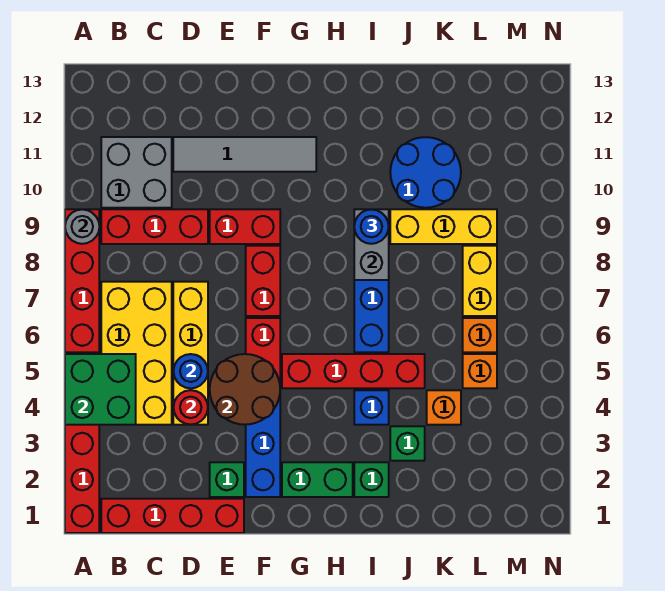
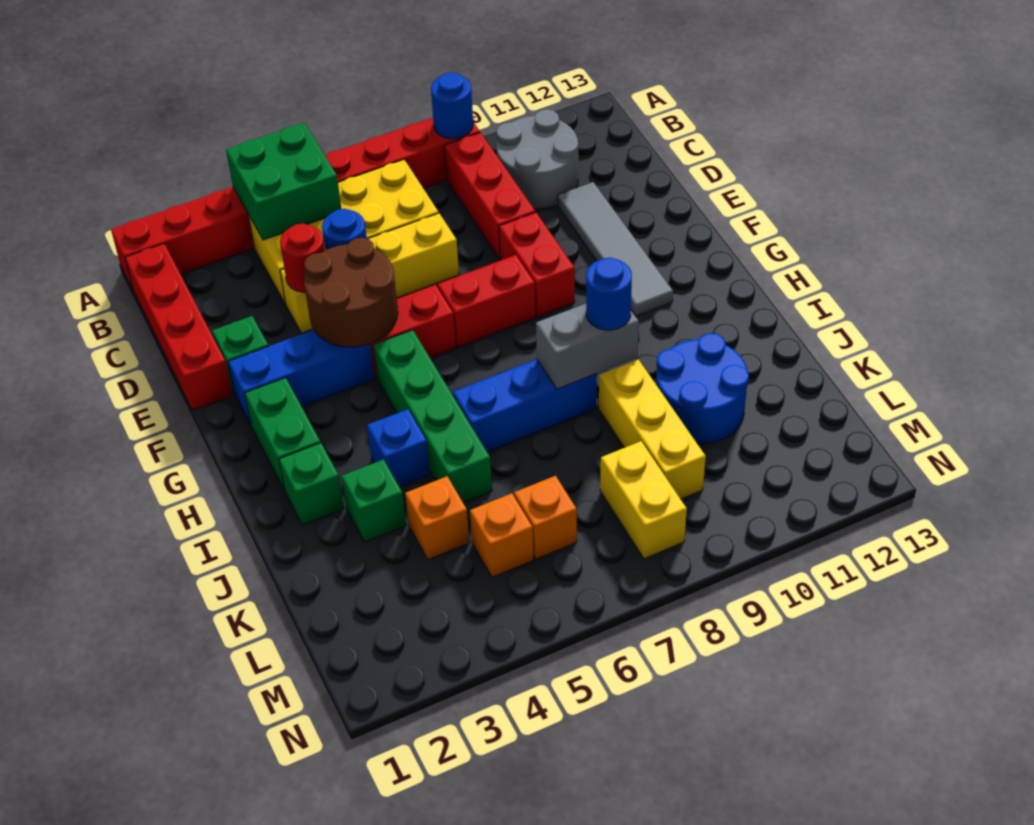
grey round brick A9 level 2 -> blue round brick A9 level 2
grey brick B10:C11 level 1 -> grey round brick B10:C11 level 1
red brick G5:J5 level 1 -> green brick G5:J5 level 1
yellow brick L7:L8 level 1 -> yellow brick L8:M8 level 1

